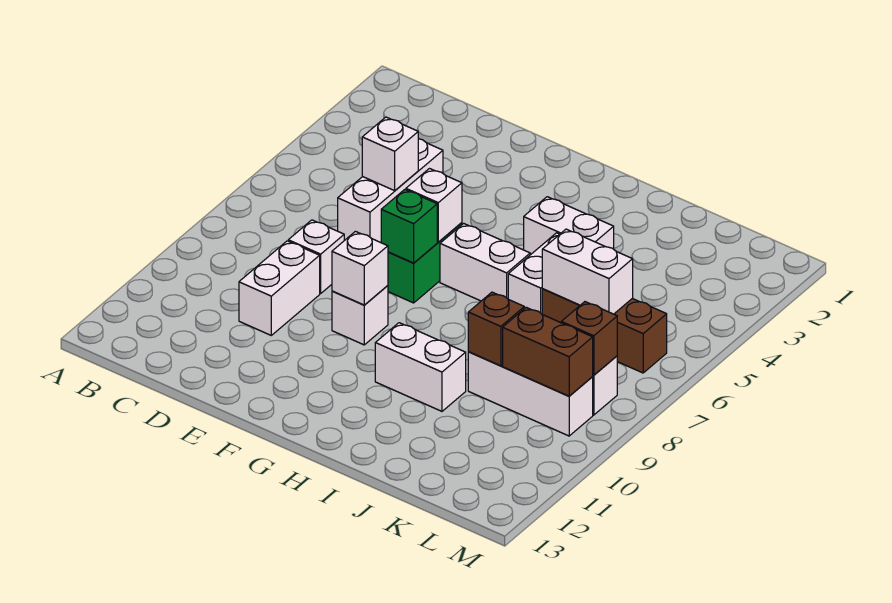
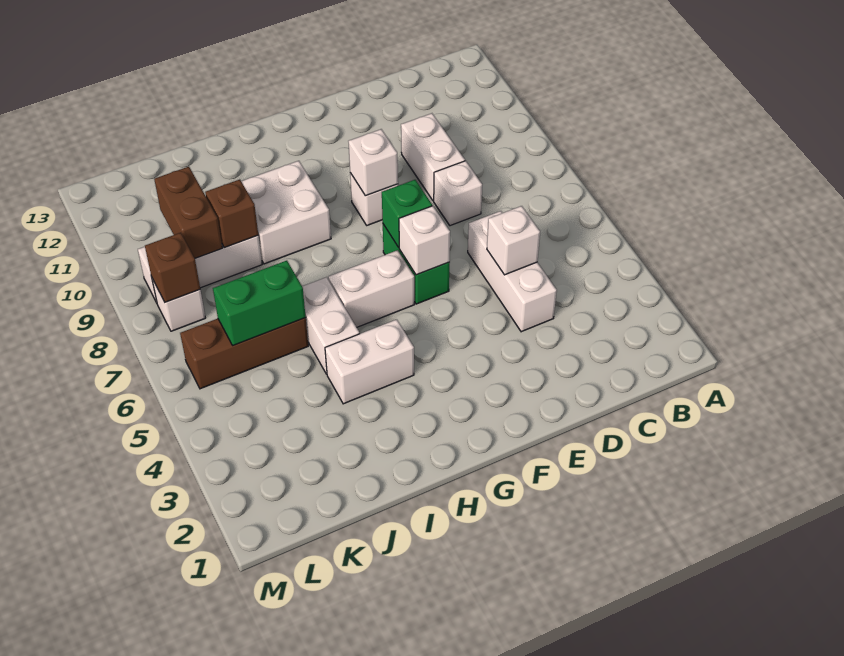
white brick H10:I10 level 1 -> white brick H9:I10 level 1
white brick J6:K6 level 2 -> green brick J6:K6 level 2
brown brick K9:L9 level 2 -> brown brick K9:K10 level 2

